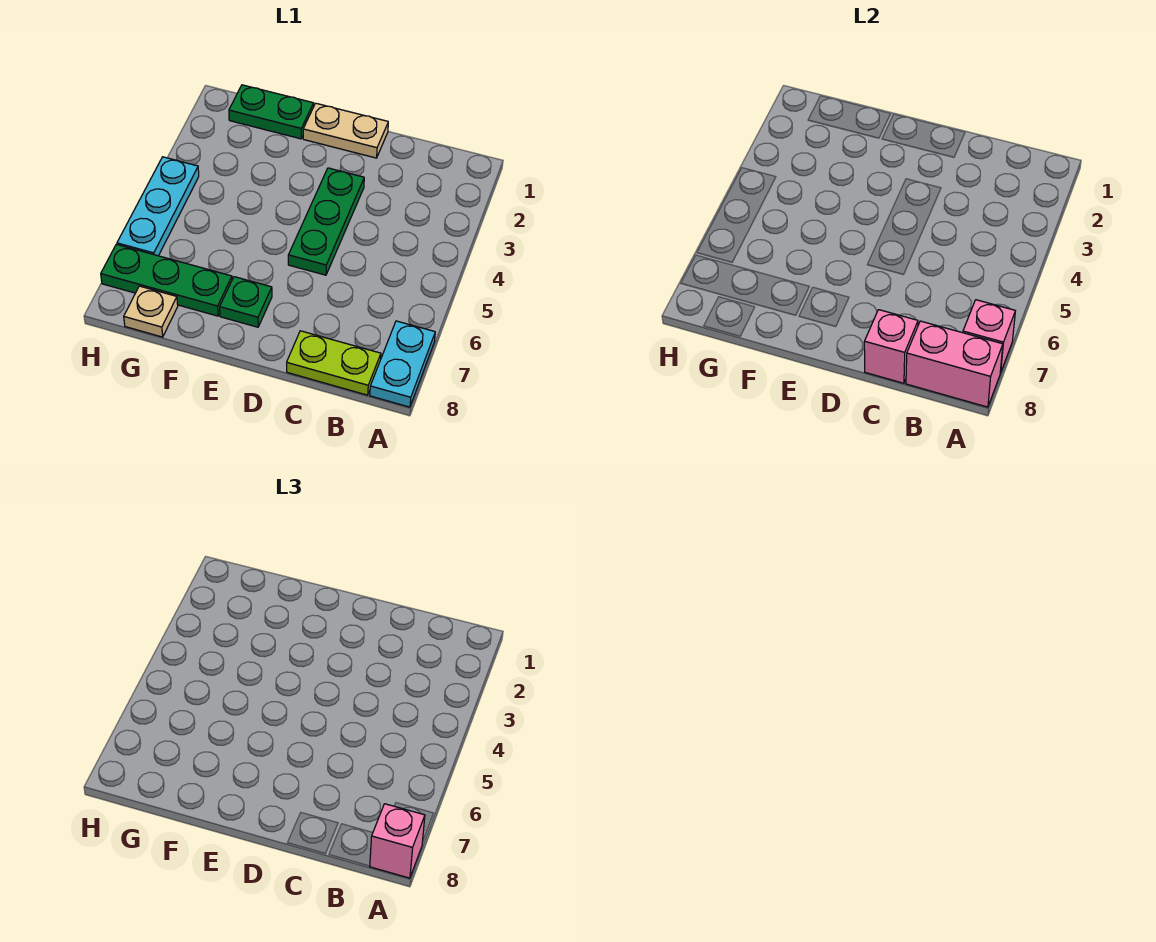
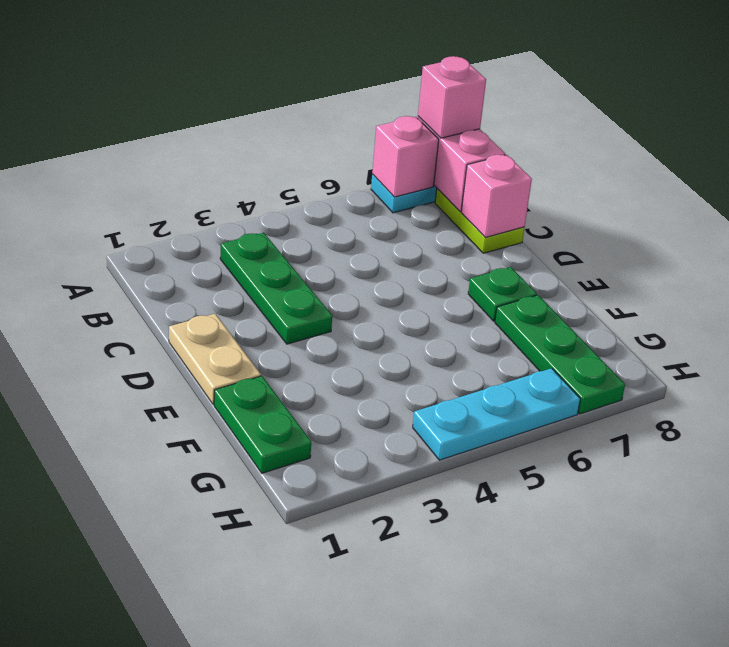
green plate D3:D5 level 1 -> green plate B3:D3 level 1
tan plate G8 level 1 -> none

